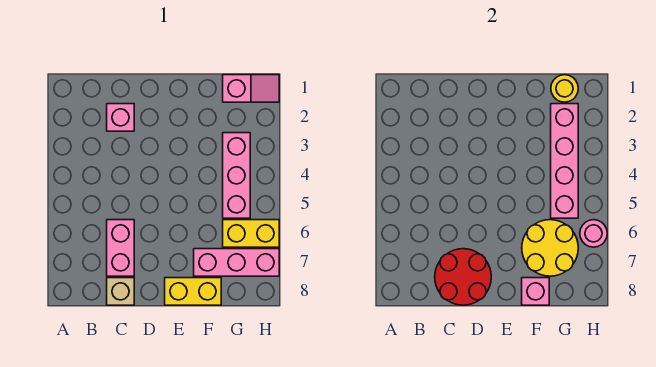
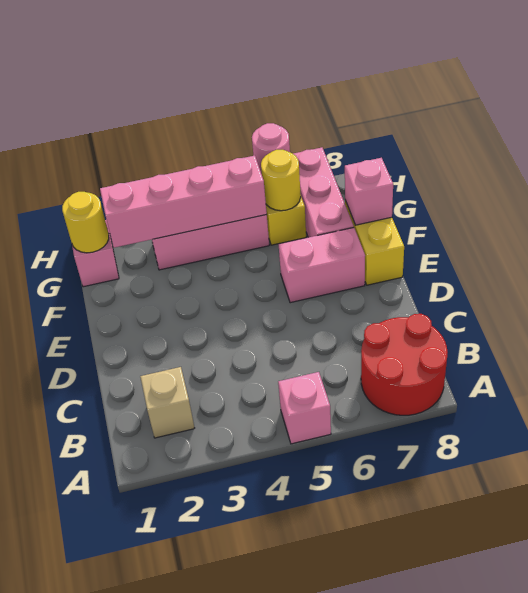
pink brick C2 level 1 -> pink brick A5 level 1
pink brick C6:C7 level 1 -> pink brick E6:E7 level 1
red round brick C7:D8 level 2 -> red round brick A7:B8 level 1
tan brick C8 level 1 -> tan brick B2 level 1
yellow round brick F6:G7 level 2 -> yellow round brick G6 level 2

